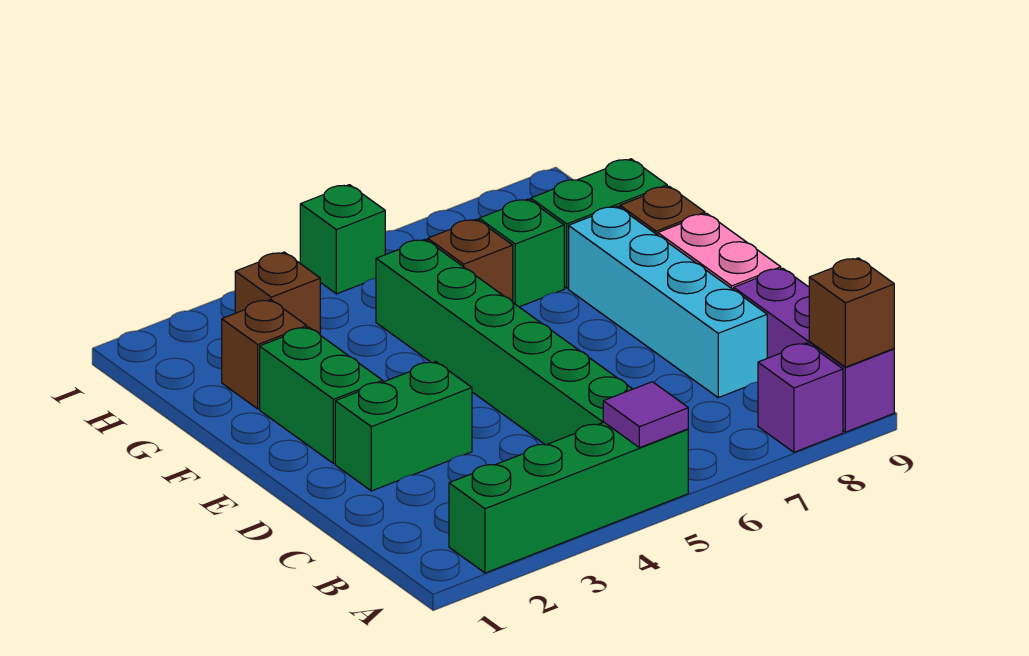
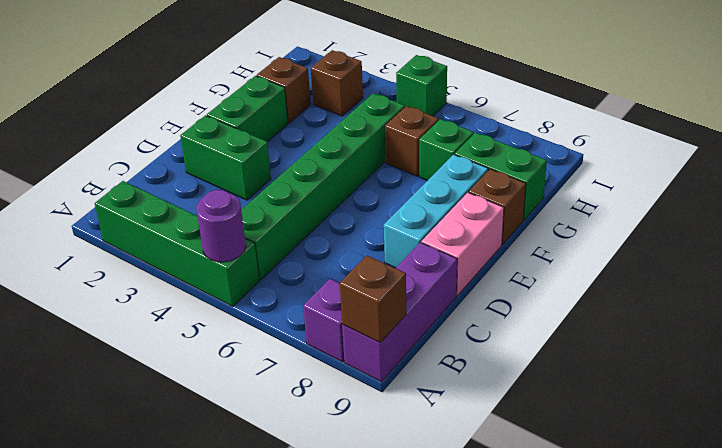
purple tile A5 level 2 -> purple round brick A5 level 2
cyan brick C8:F8 level 1 -> cyan brick D8:F8 level 1

